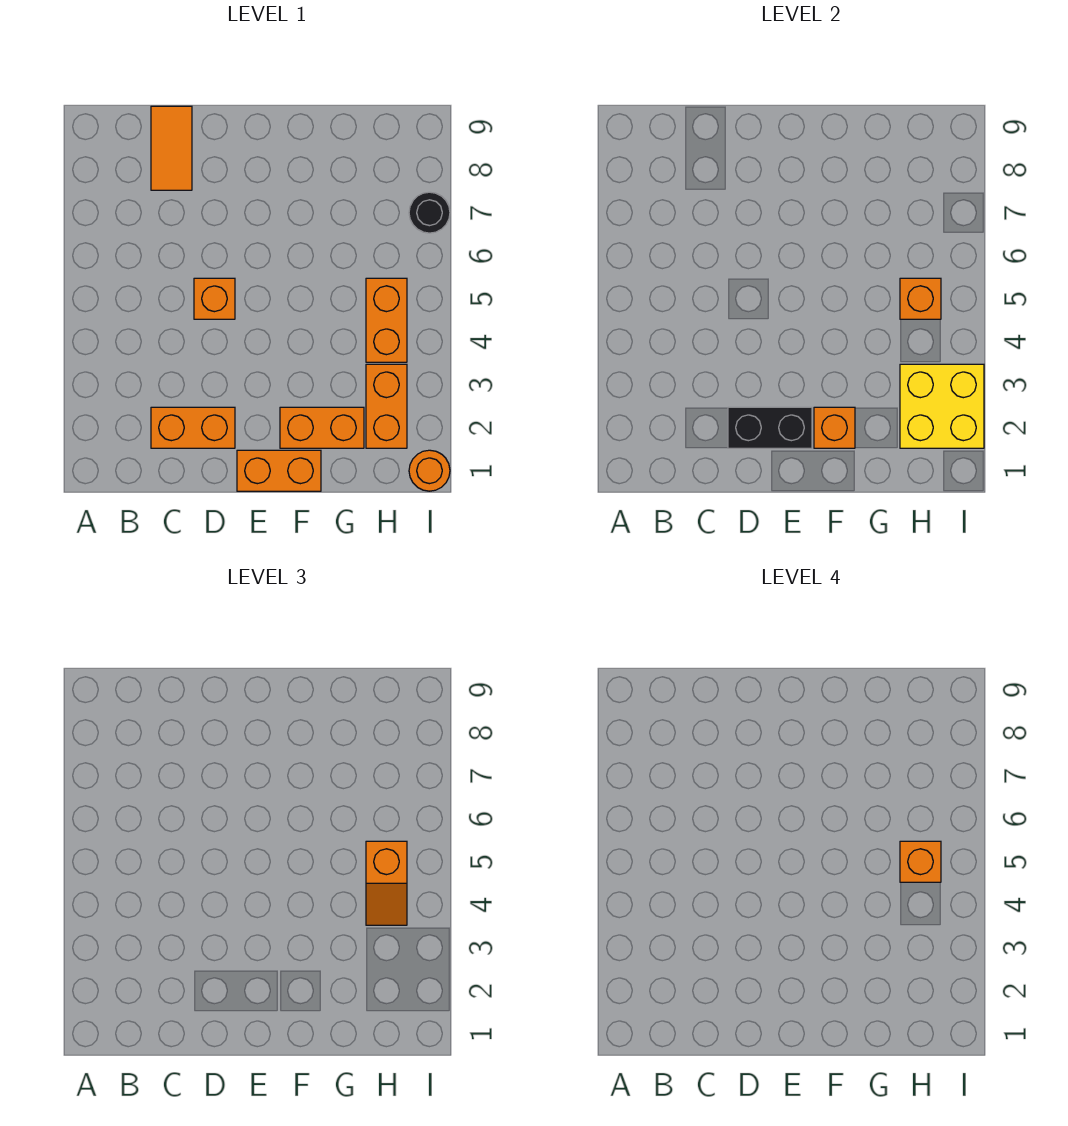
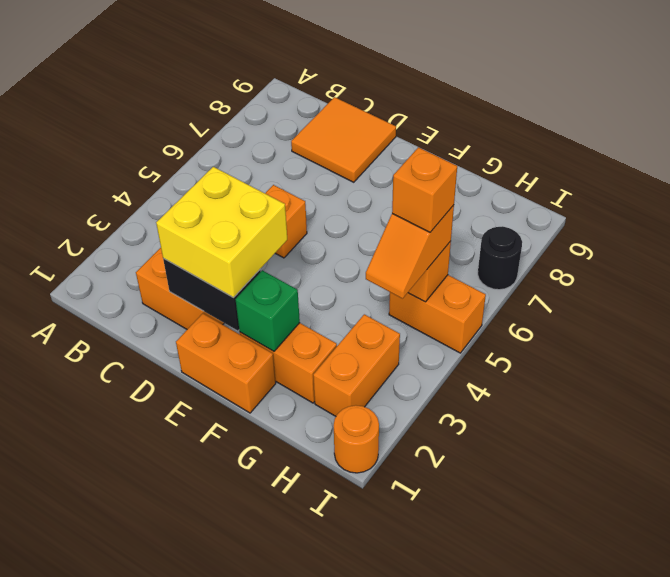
orange tile C8:C9 level 1 -> orange tile C8:D9 level 1
orange brick F2 level 2 -> green brick F2 level 2
yellow brick H2:I3 level 2 -> yellow brick D2:E3 level 3
orange brick H4:H5 level 1 -> orange brick H5:I5 level 1

